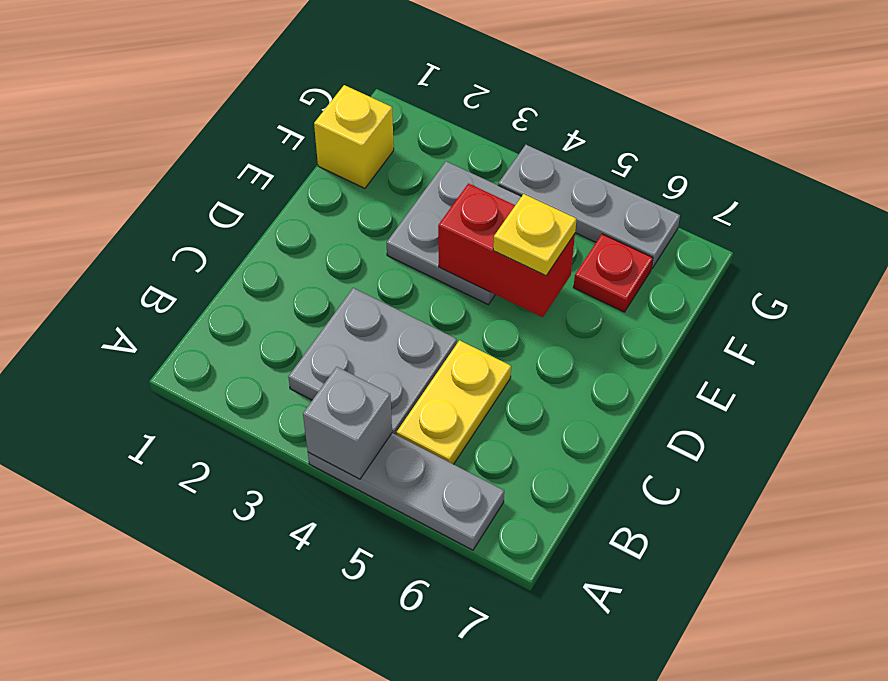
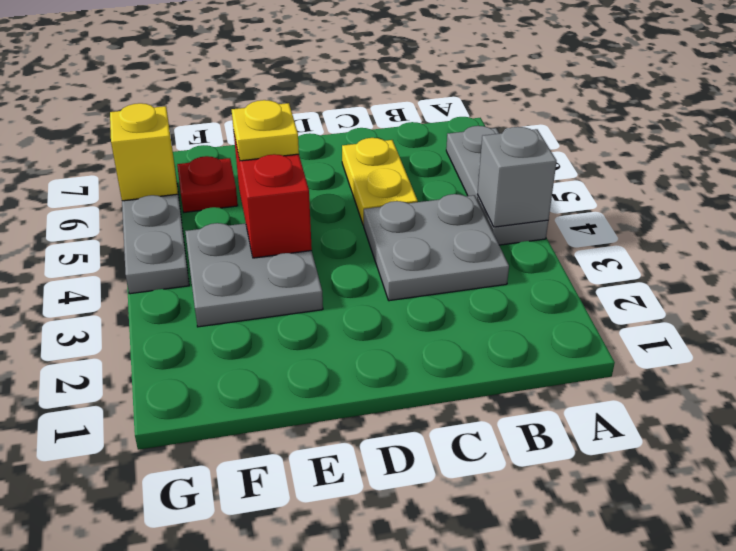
yellow plate B5:C5 level 1 -> yellow plate C5:C6 level 1
yellow brick F1 level 1 -> yellow brick G6 level 2

